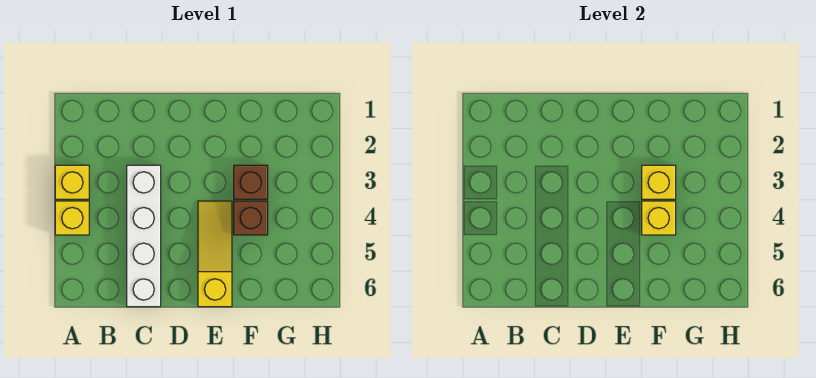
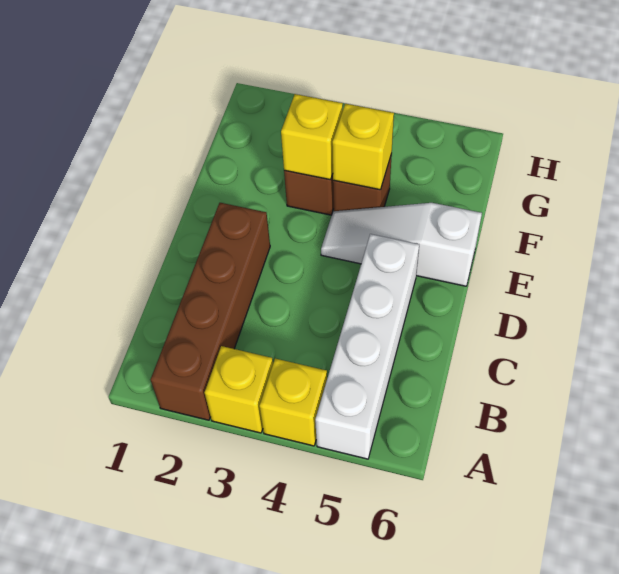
none -> brown brick A2:D2 level 1
white brick C3:C6 level 1 -> white brick A5:D5 level 1
yellow slope E4:E6 level 1 top 6 -> white slope E4:E6 level 1 top 6

